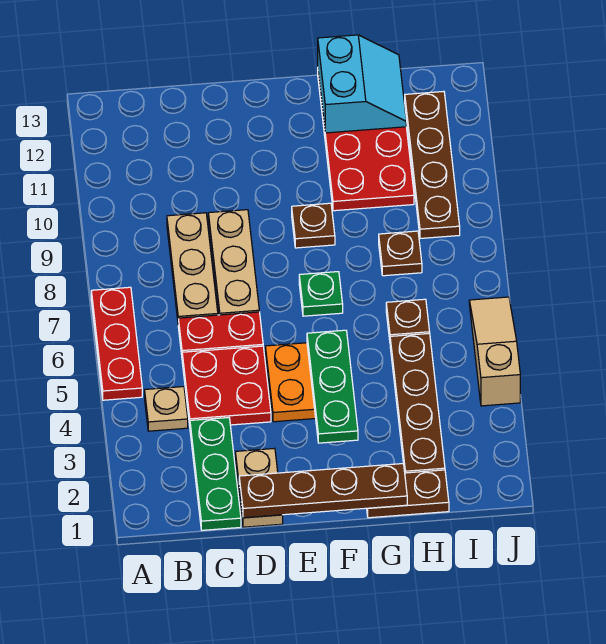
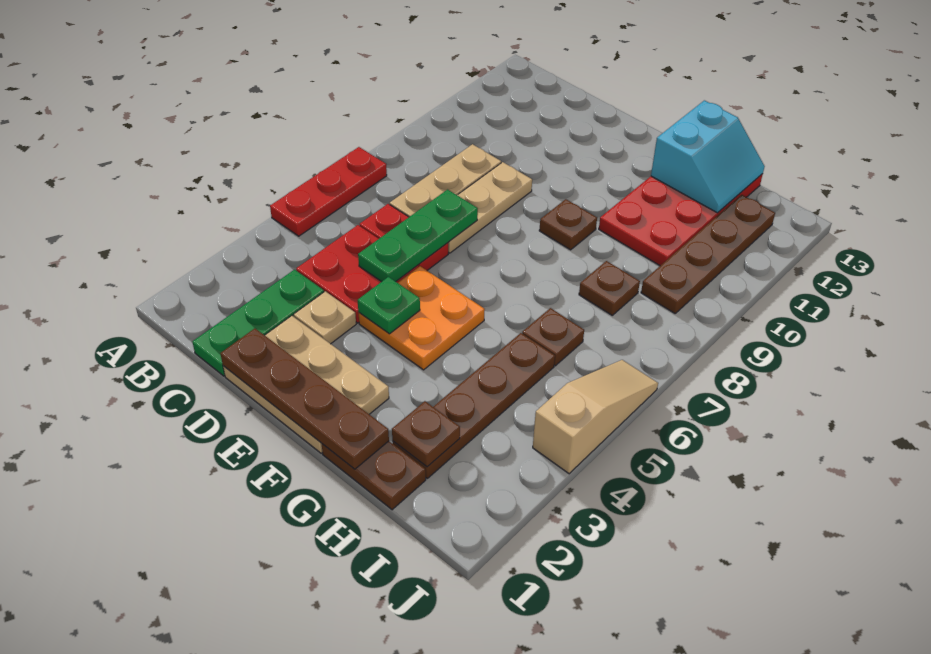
tan plate B4 level 1 -> tan plate D3 level 1
tan plate D1:D2 level 1 -> tan plate D1:F2 level 1
green plate F3:F5 level 2 -> green plate D5:D7 level 2
green plate F7 level 1 -> green plate E4 level 2
none -> brown plate H2 level 2

